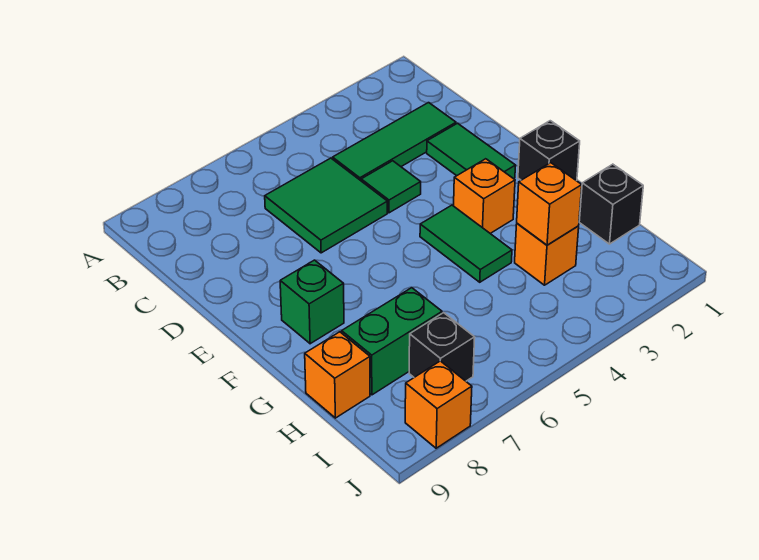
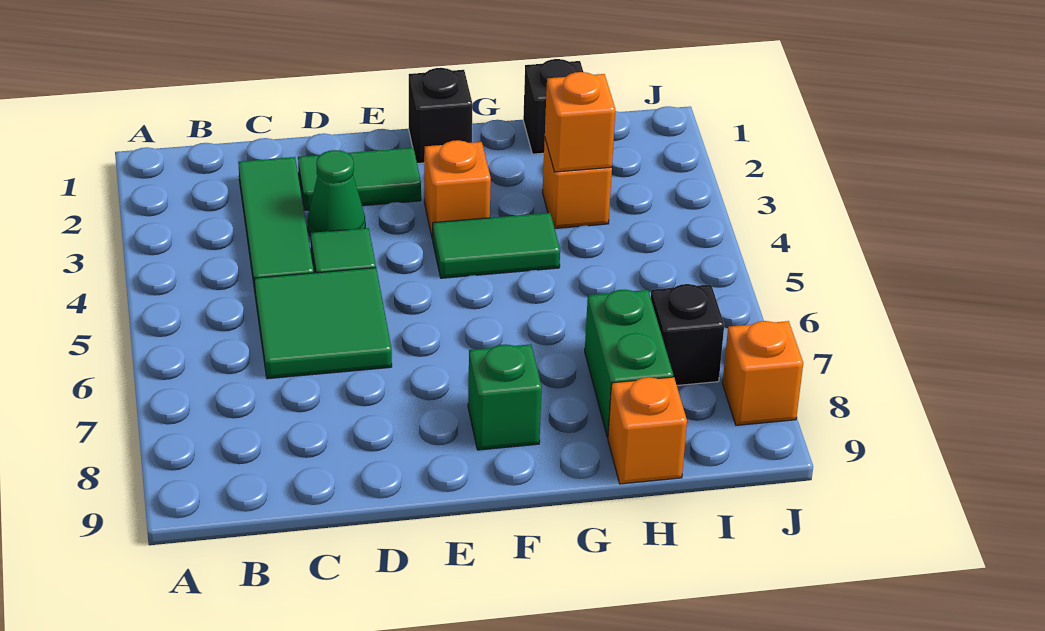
none -> green cone D3 level 1

